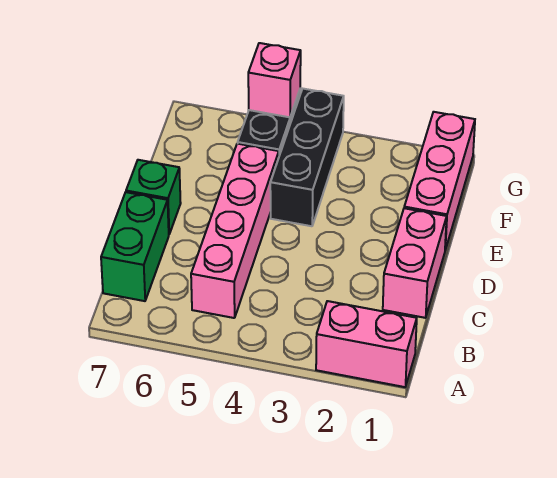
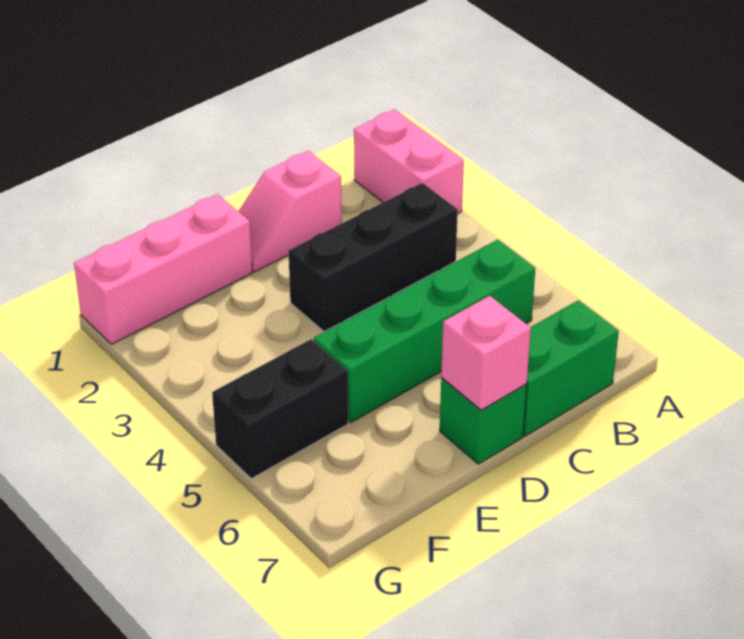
pink brick B5:E5 level 1 -> green brick B5:E5 level 1
pink brick C1:D1 level 1 -> pink slope C1:D1 level 1 top C
black brick E4:G4 level 1 -> black brick B3:D3 level 1
pink brick G5 level 2 -> pink brick D7 level 2

